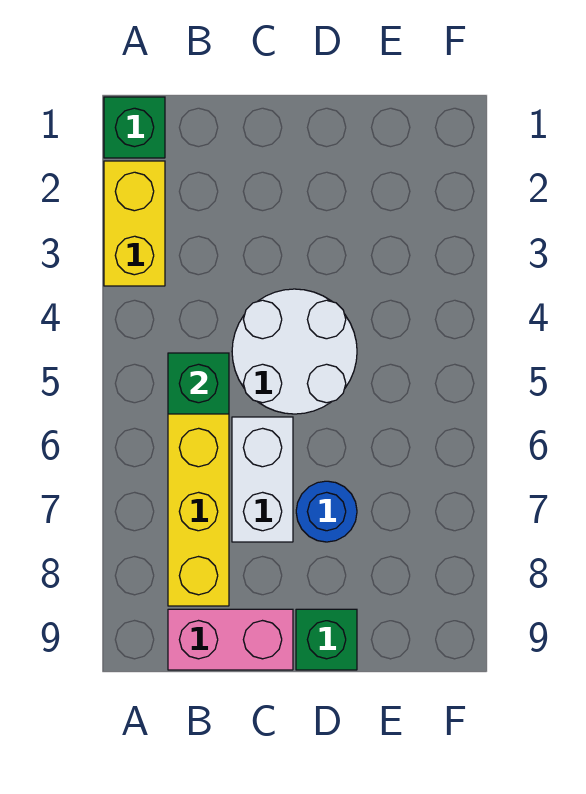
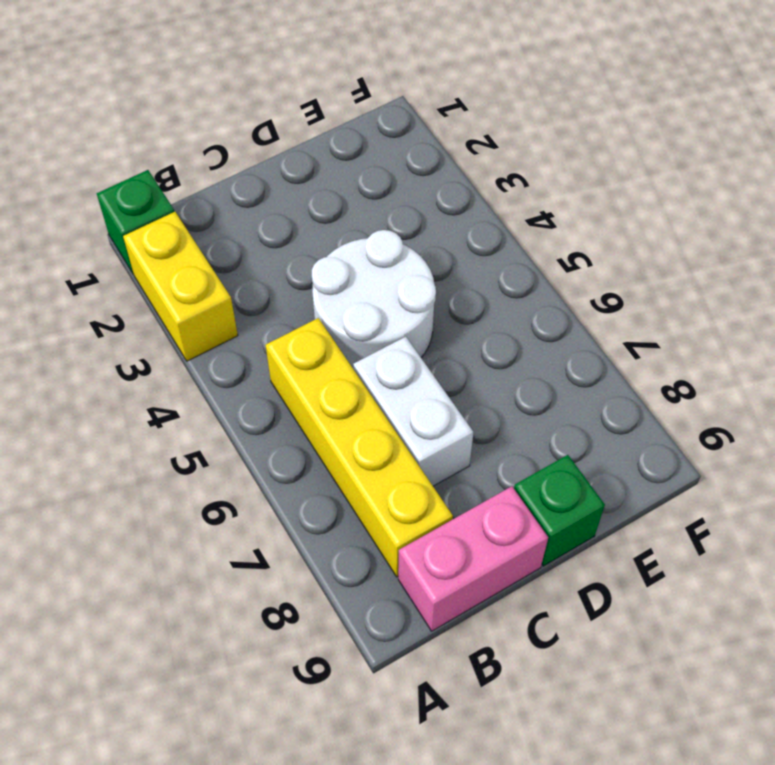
green brick B5 level 2 -> none
blue round brick D7 level 1 -> none

